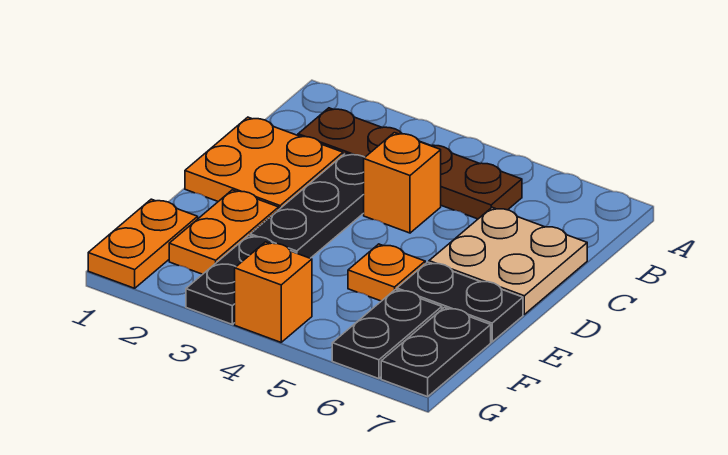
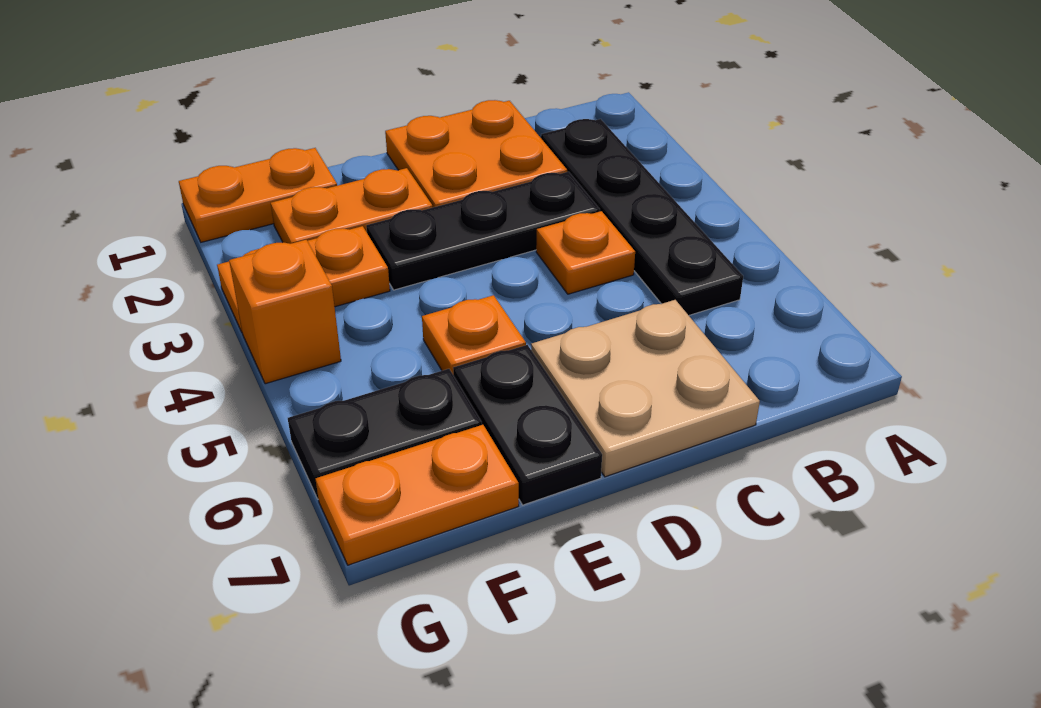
brown plate B2:B5 level 1 -> black plate B2:B5 level 1
orange brick C4 level 1 -> orange plate C4 level 1
black plate F3:G3 level 1 -> orange plate F3:G3 level 1
black plate F7:G7 level 1 -> orange plate F7:G7 level 1

